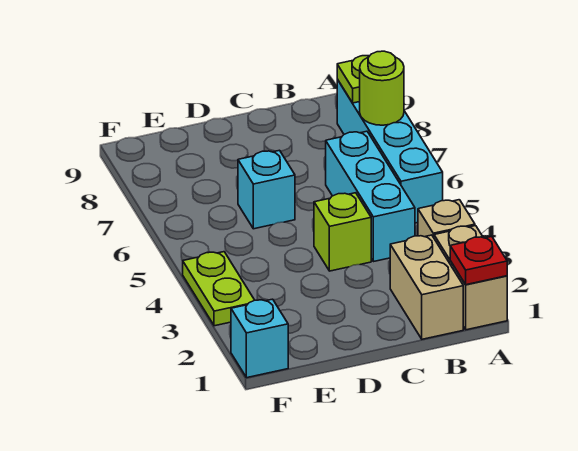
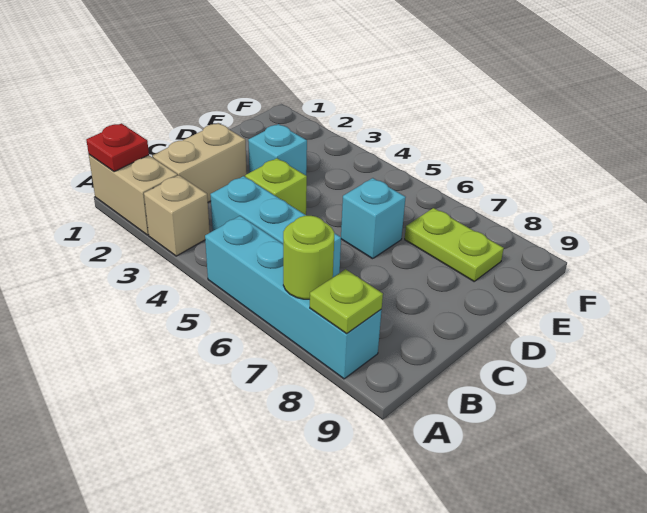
tan brick B1:B2 level 1 -> tan brick B2:C2 level 1
cyan brick F1 level 1 -> cyan brick D3 level 1
lime plate F3:F4 level 1 -> lime plate E7:E8 level 1

